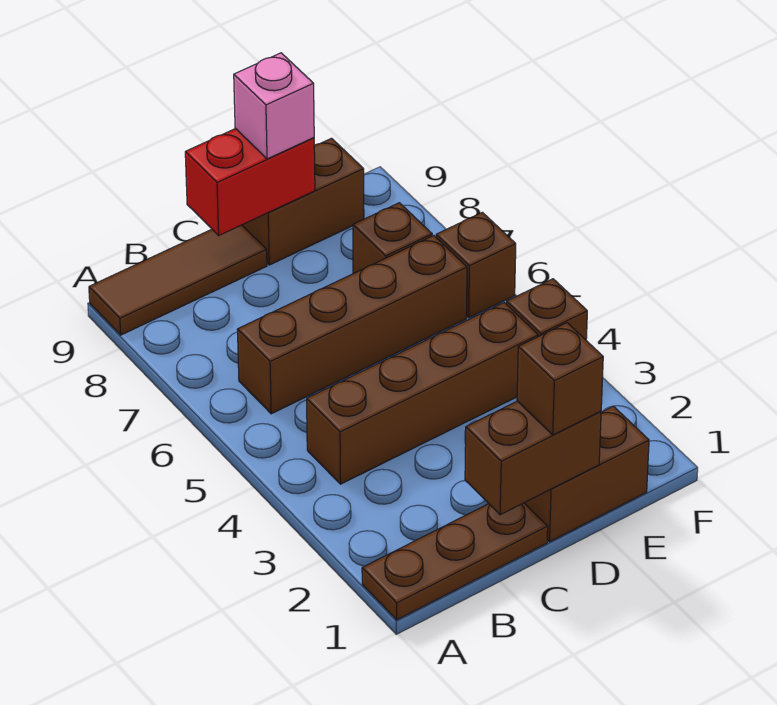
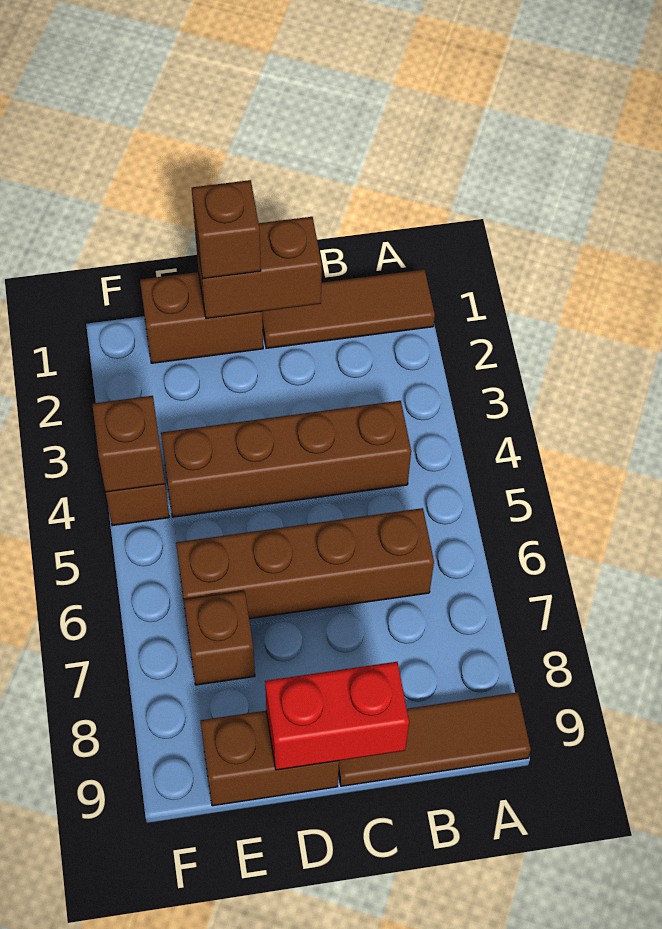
brown plate A1:C1 level 1 -> brown tile A1:C1 level 1
pink brick D9 level 3 -> none
brown brick F6 level 1 -> brown brick F4 level 2

